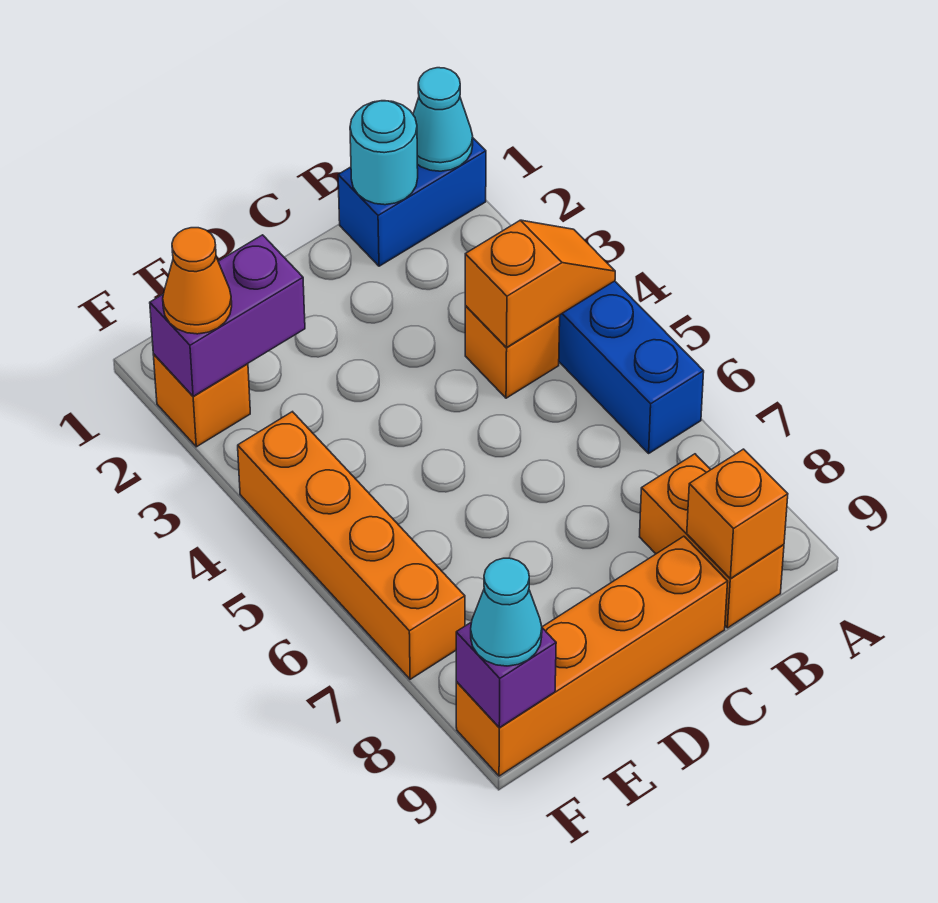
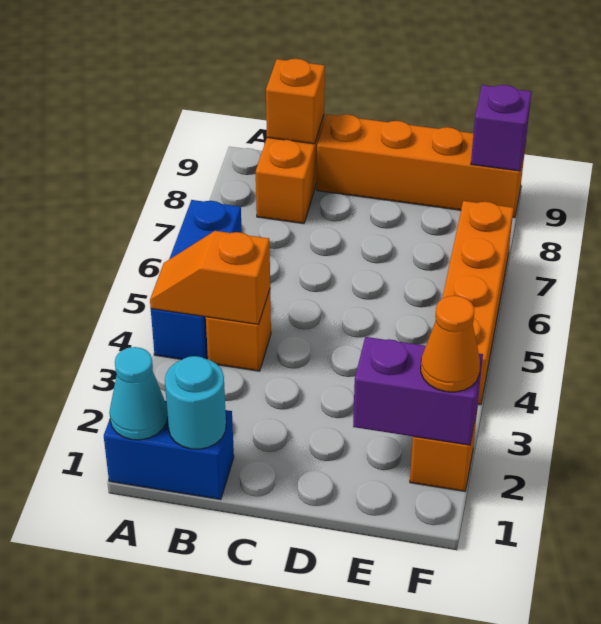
cyan cone F9 level 3 -> none

